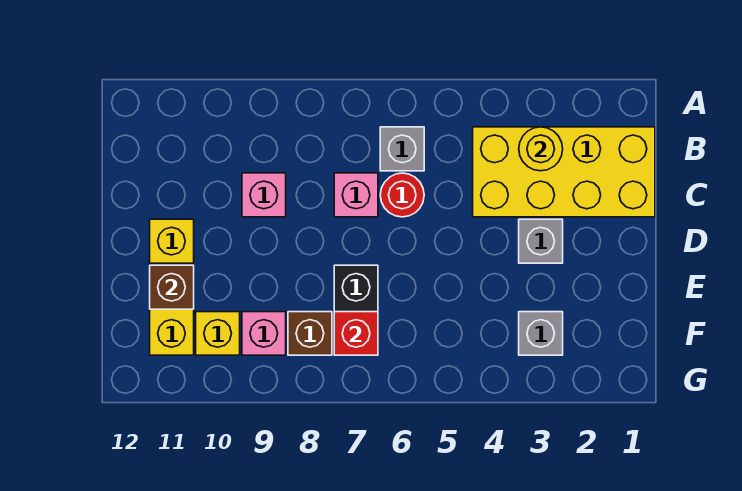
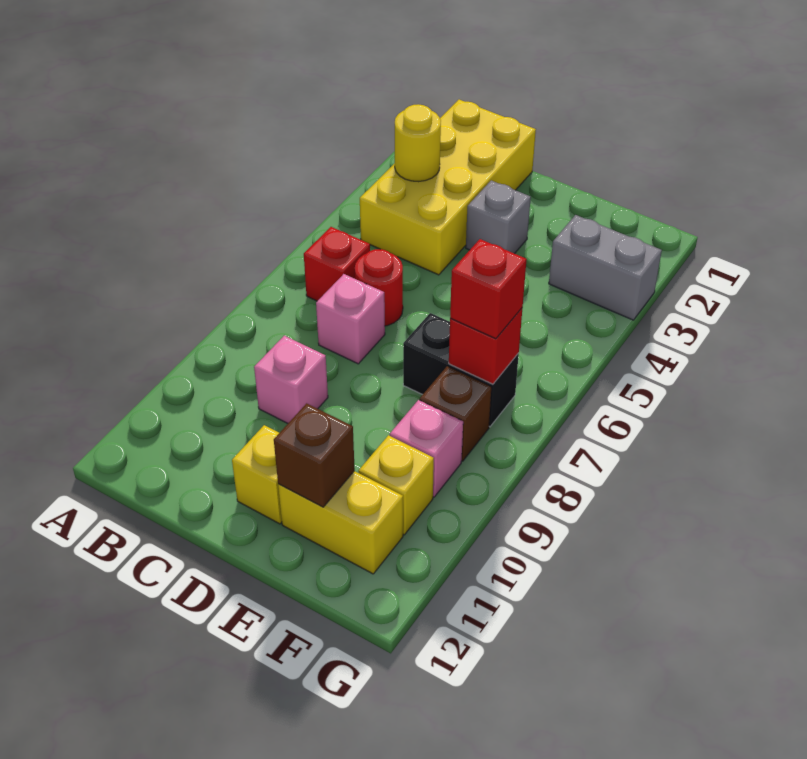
grey brick B6 level 1 -> red brick B6 level 1
grey brick F3 level 1 -> grey brick F3:G3 level 1
none -> red brick F7 level 3

